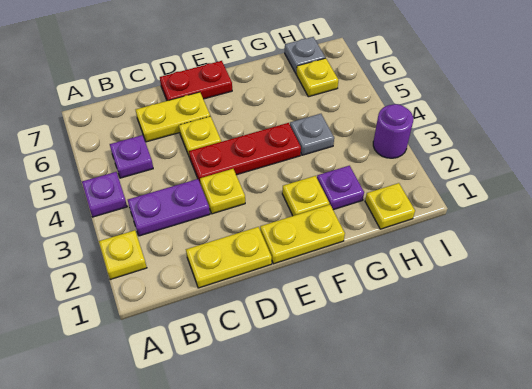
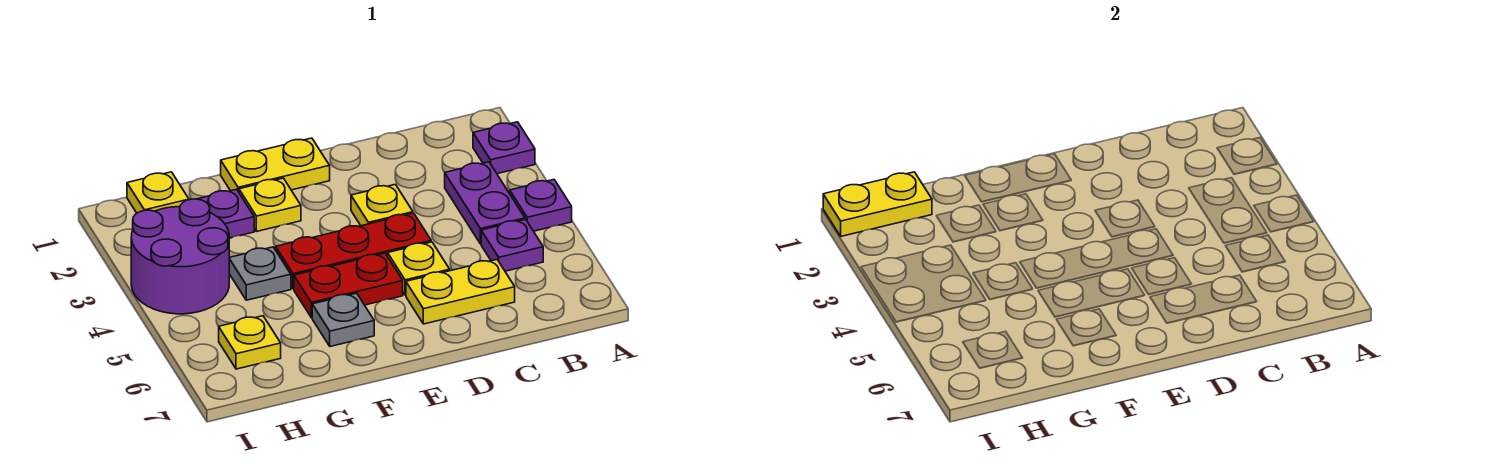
yellow plate A2 level 1 -> purple plate A2 level 1
purple plate B3:C3 level 1 -> purple plate B3:B4 level 1
yellow plate C1:D1 level 1 -> yellow plate H1:I1 level 2
red plate D7:E7 level 1 -> red plate E5:F5 level 1
grey plate H7 level 1 -> grey plate F6 level 1
purple round brick I3 level 1 -> purple round brick H3:I4 level 1

